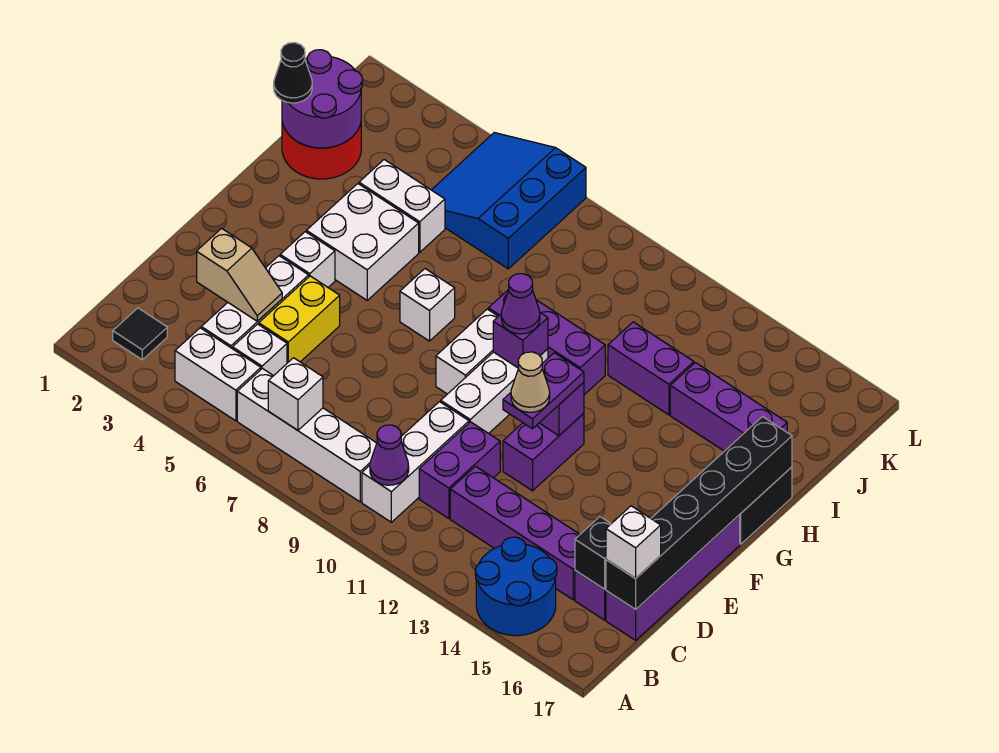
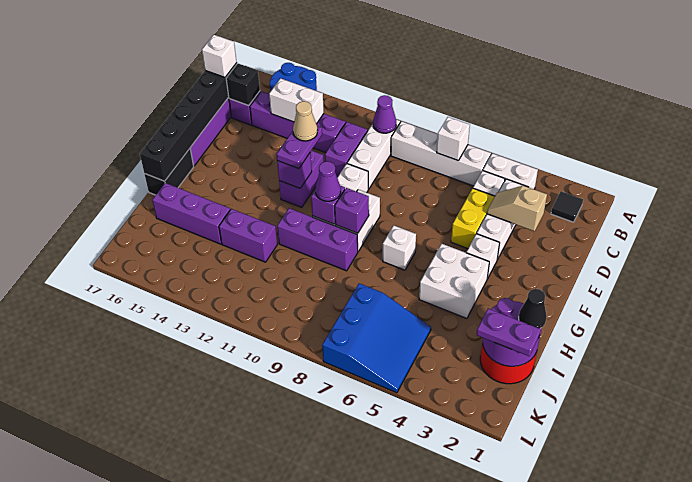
none -> purple brick G9 level 2
white brick I4:I5 level 1 -> white brick C13:C14 level 2
none -> purple plate J1:J2 level 3

